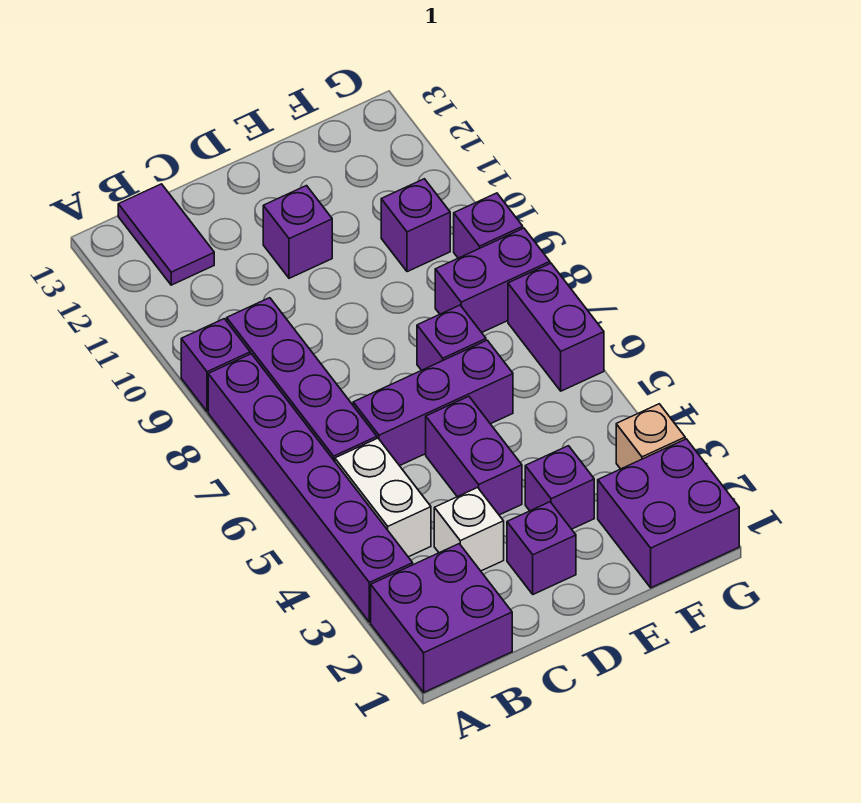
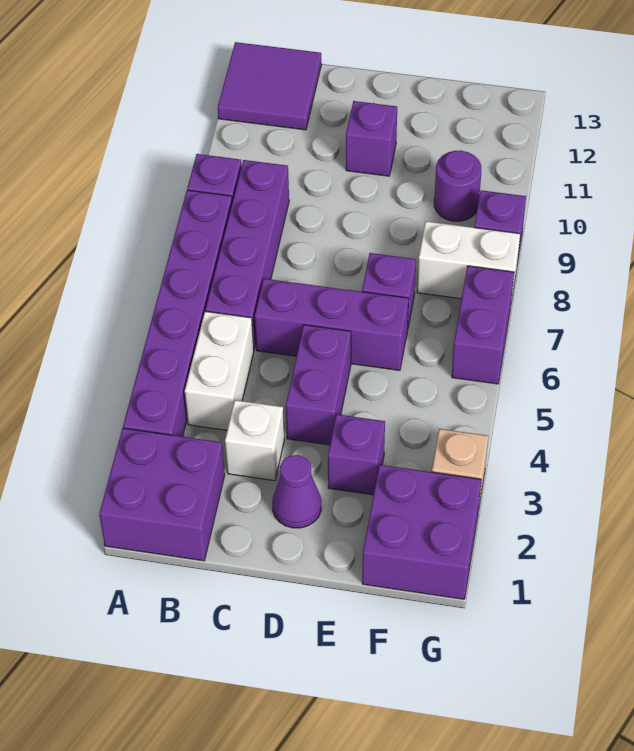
purple tile B12:B13 level 1 -> purple tile A12:B13 level 1
purple brick D2 level 1 -> purple cone D2 level 1
purple brick F8:G8 level 1 -> white brick F8:G8 level 1
purple brick F10 level 1 -> purple round brick F10 level 1

